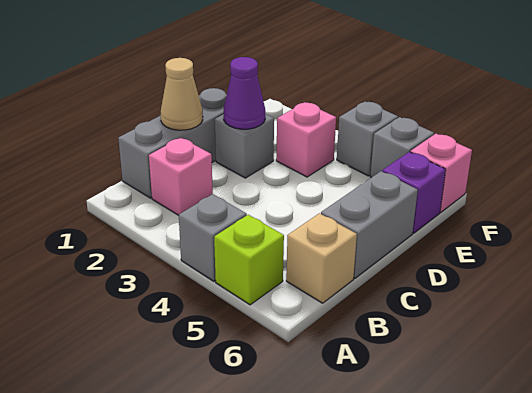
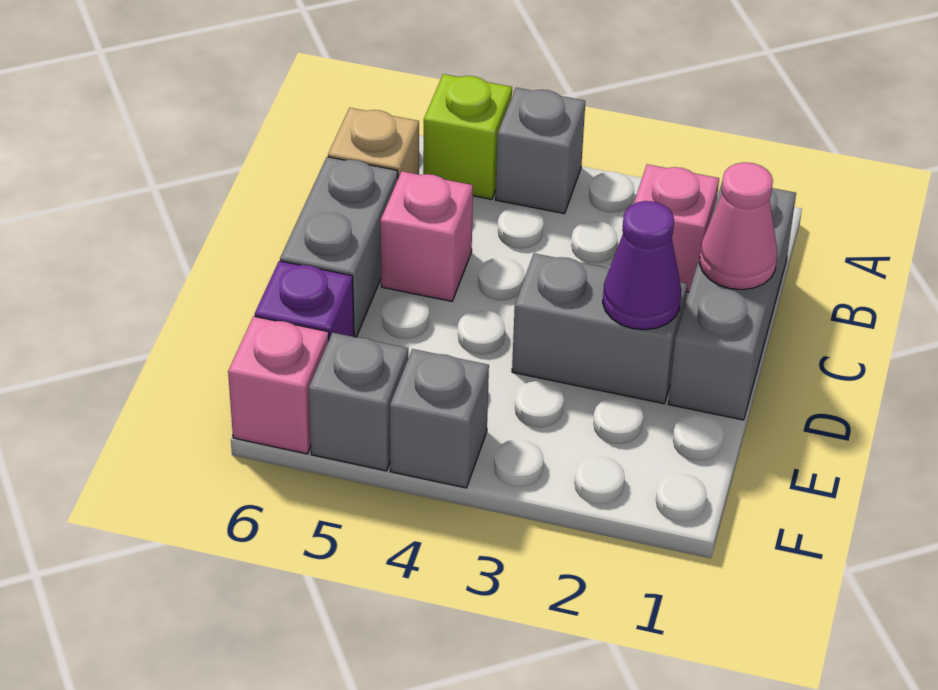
tan cone C1 level 2 -> pink cone C1 level 2
grey brick D2 level 1 -> grey brick D2:D3 level 1
pink brick E3 level 1 -> pink brick C5 level 1

